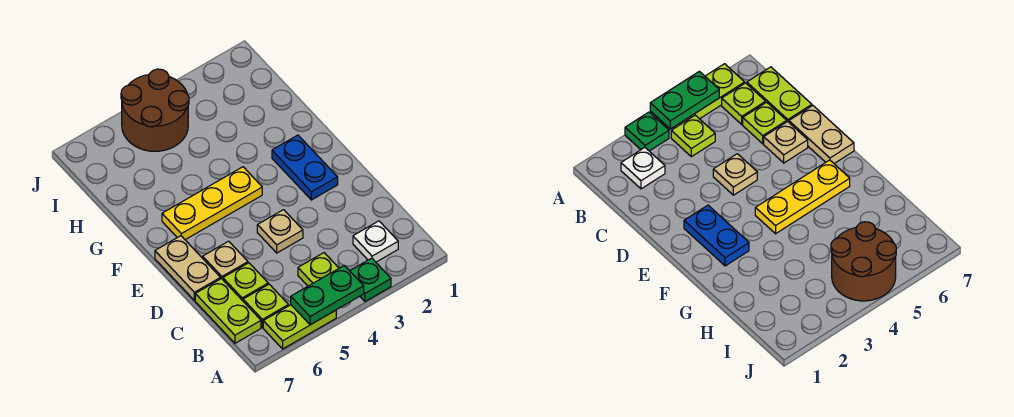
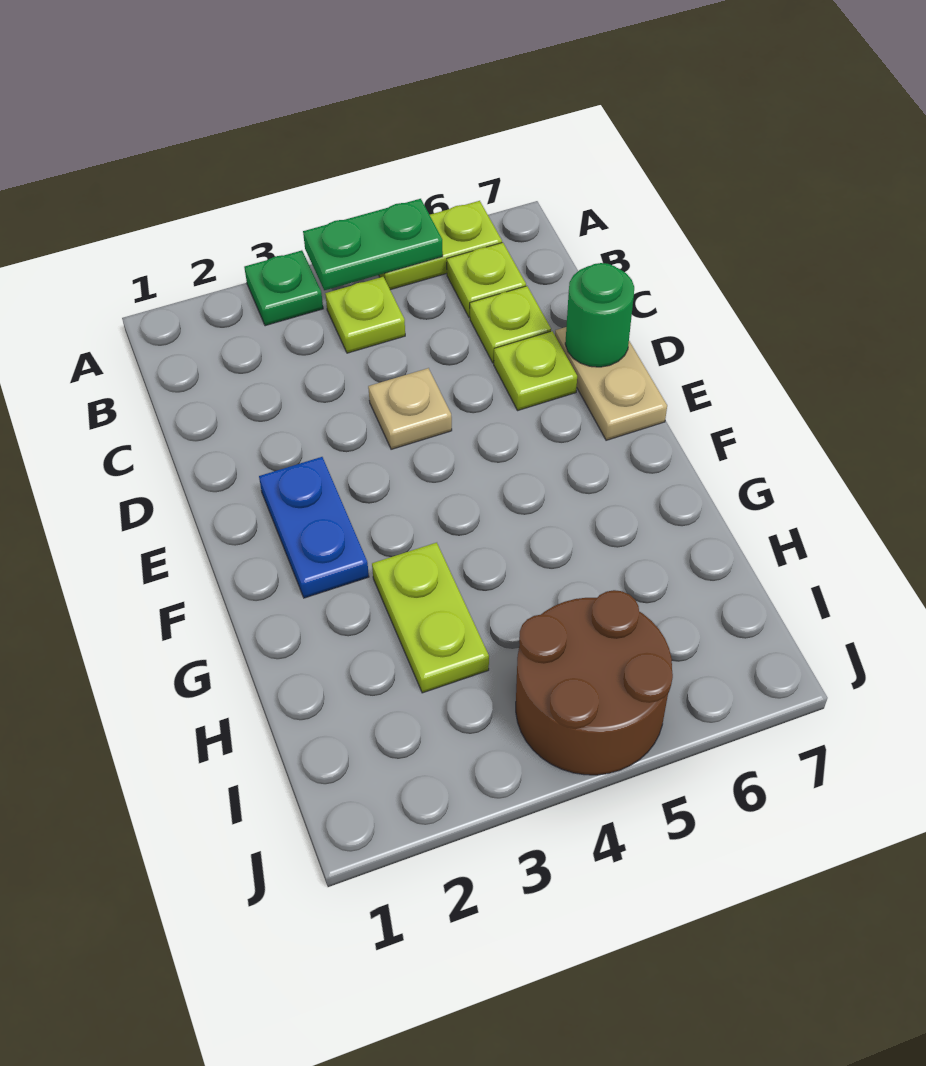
white plate B2 level 1 -> none
lime plate B7:C7 level 1 -> lime plate G3:H3 level 1
tan plate D6 level 1 -> lime plate D6 level 1
none -> green round brick D7 level 2
yellow plate F4:F6 level 1 -> none

